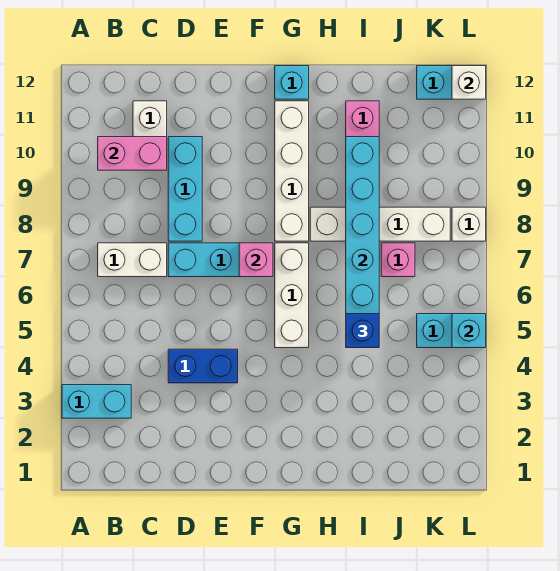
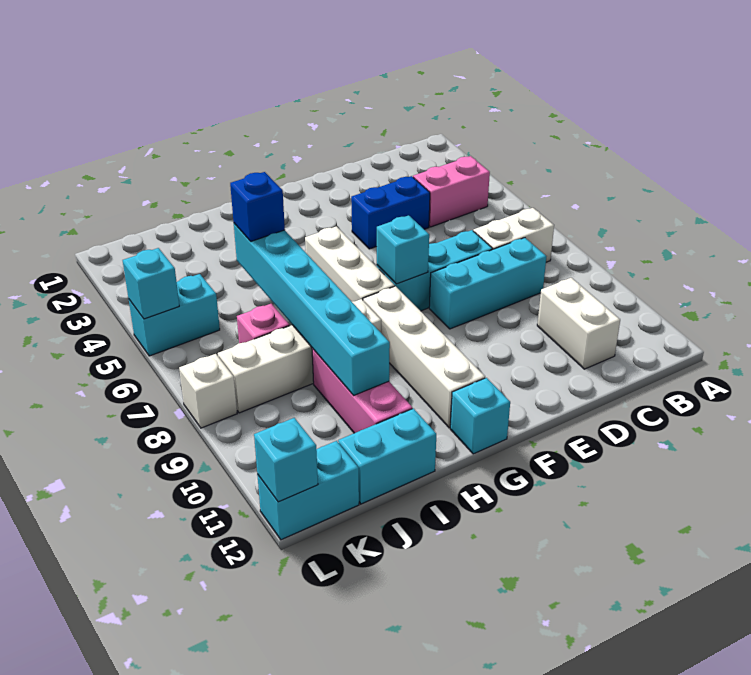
cyan brick A3:B3 level 1 -> cyan brick I12:J12 level 1
pink brick B10:C10 level 2 -> pink brick B4:C4 level 1
cyan brick D8:D10 level 1 -> cyan brick C8:E8 level 1
pink brick F7 level 2 -> cyan brick F7 level 2
white brick L12 level 2 -> cyan brick L12 level 2

